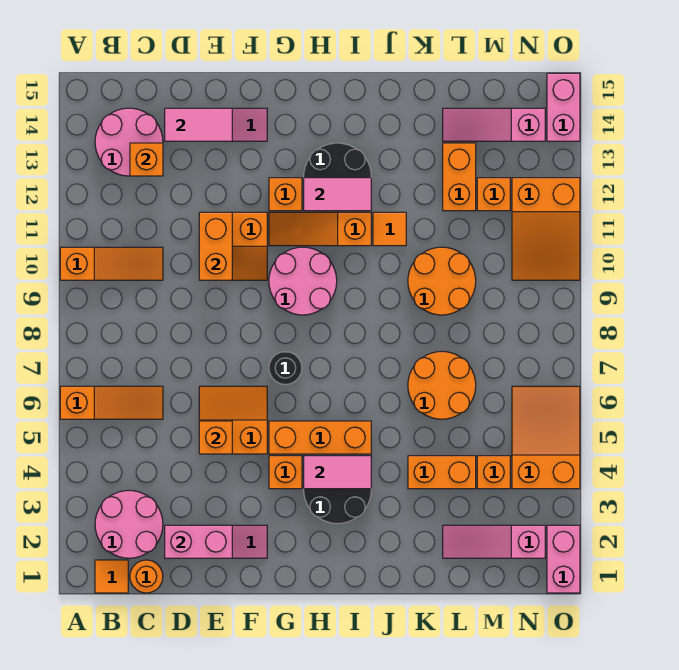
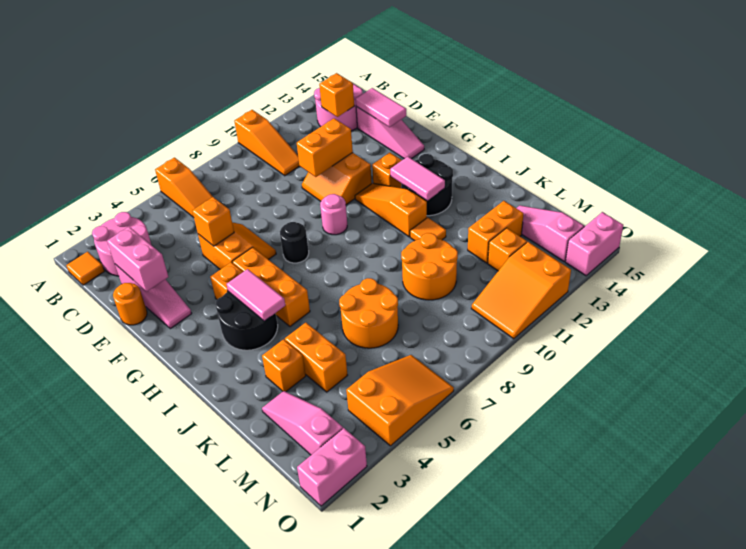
orange round brick C1 level 1 -> orange round brick E1 level 1
pink round brick G9:H10 level 1 -> pink round brick G9 level 1
orange brick M4 level 1 -> orange brick K3 level 1

